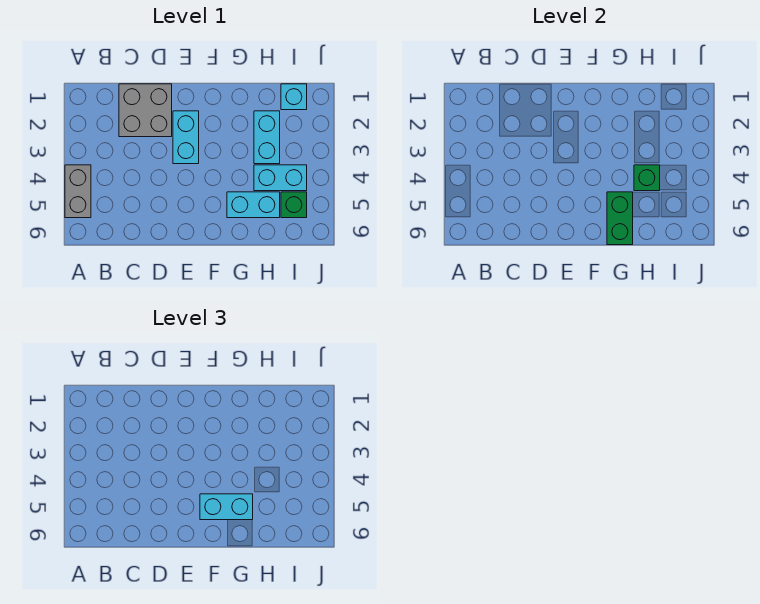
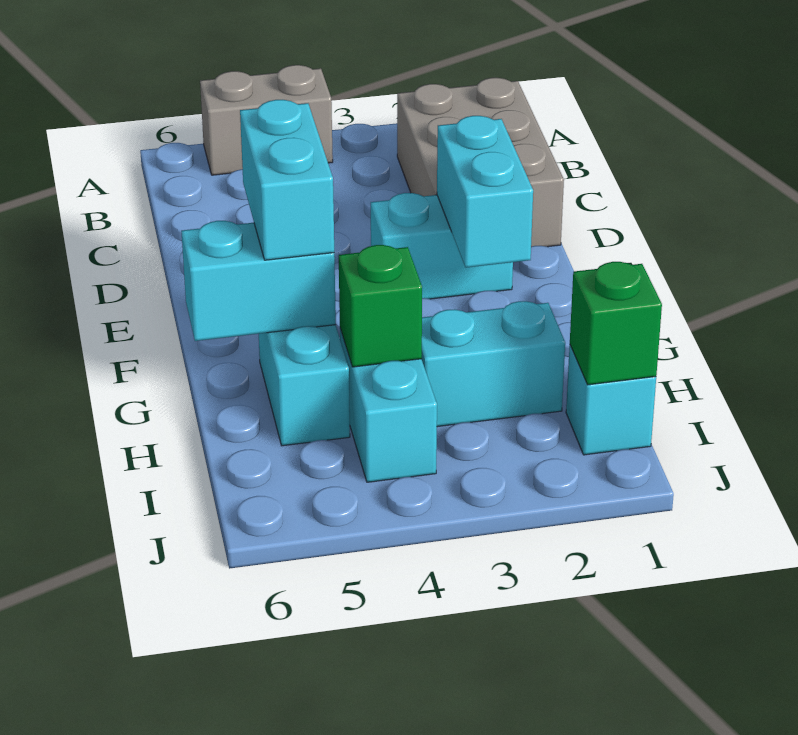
grey brick C1:D2 level 1 -> grey brick B1:D2 level 1
none -> cyan brick E2:F2 level 2
green brick G5:G6 level 2 -> cyan brick G5:G6 level 2
green brick I5 level 1 -> green brick I1 level 2

